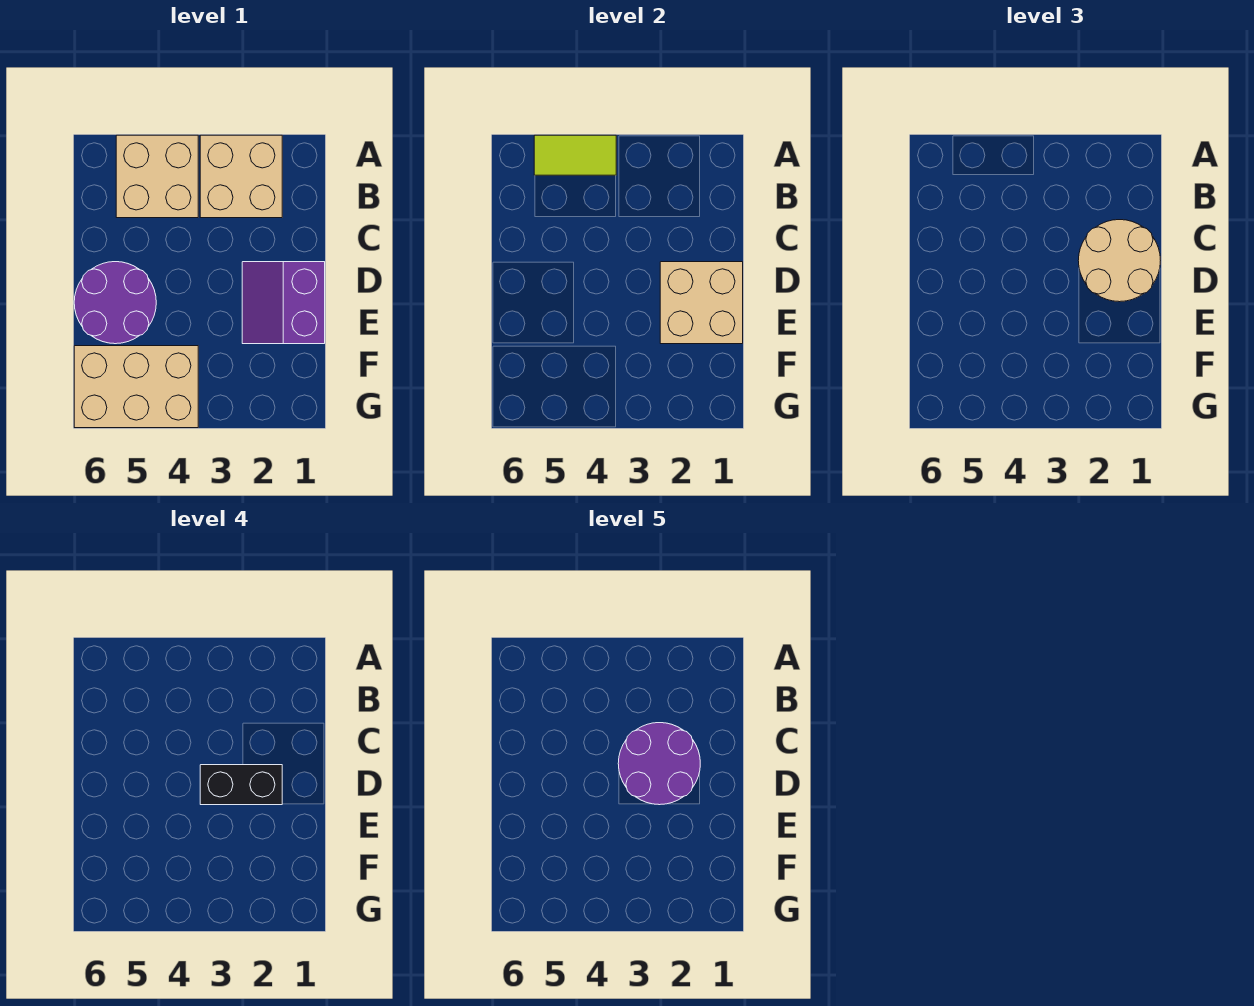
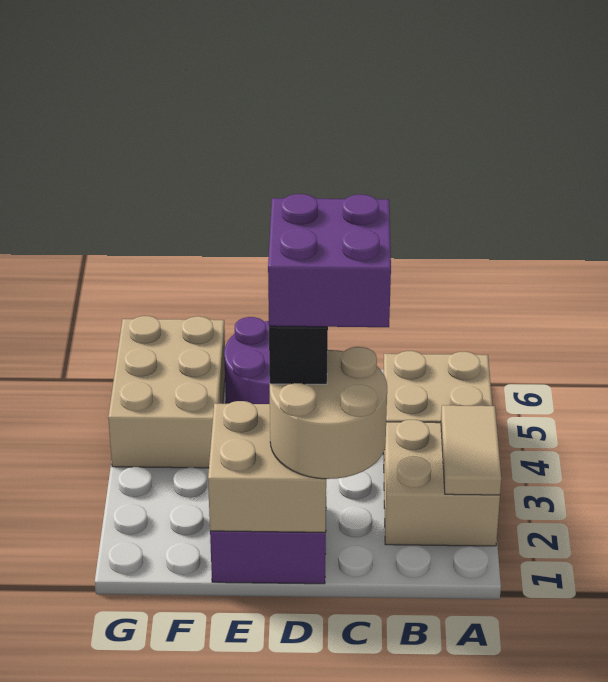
none -> tan tile A2:A3 level 2
lime tile A4:A5 level 2 -> none
purple round brick C2:D3 level 5 -> purple brick C2:D3 level 5

